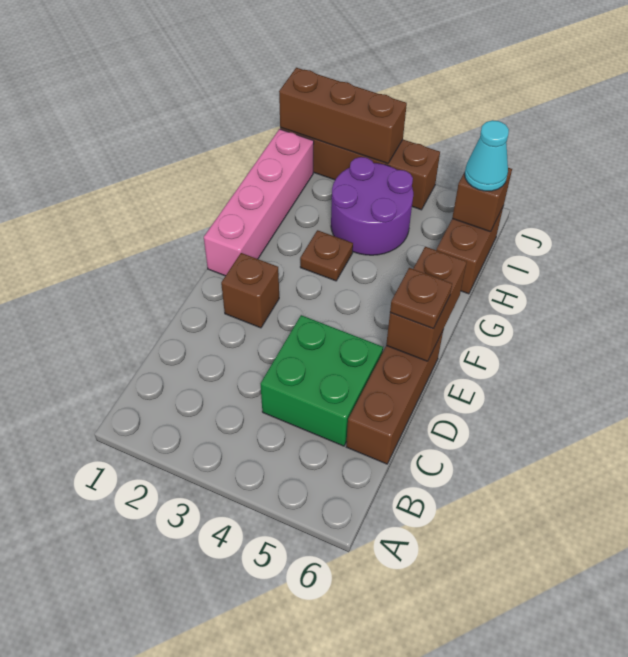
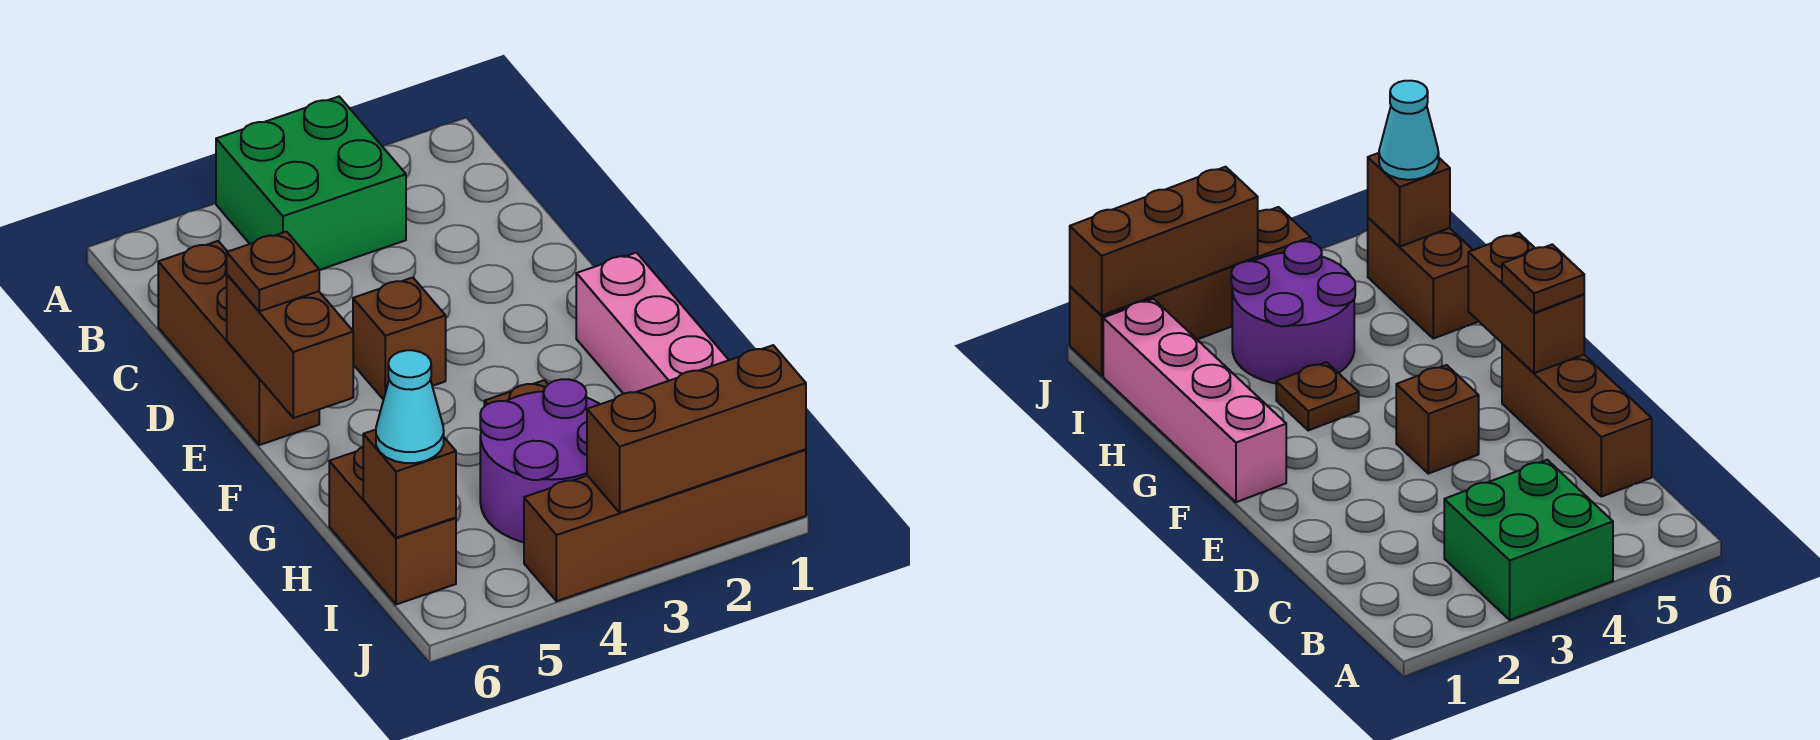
green brick C4:D5 level 1 -> green brick A3:B4 level 1
brown brick E2 level 1 -> brown brick E4 level 1

